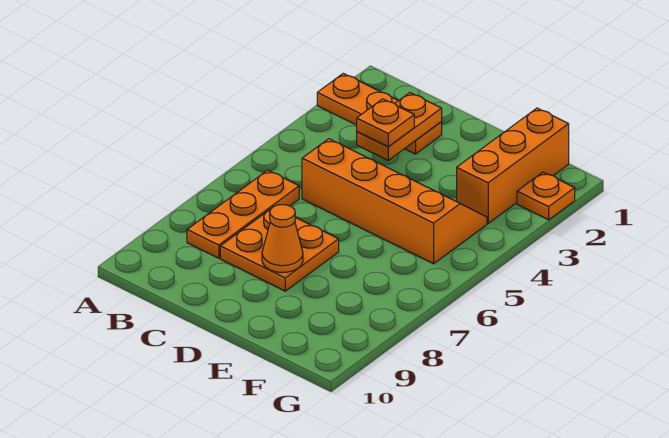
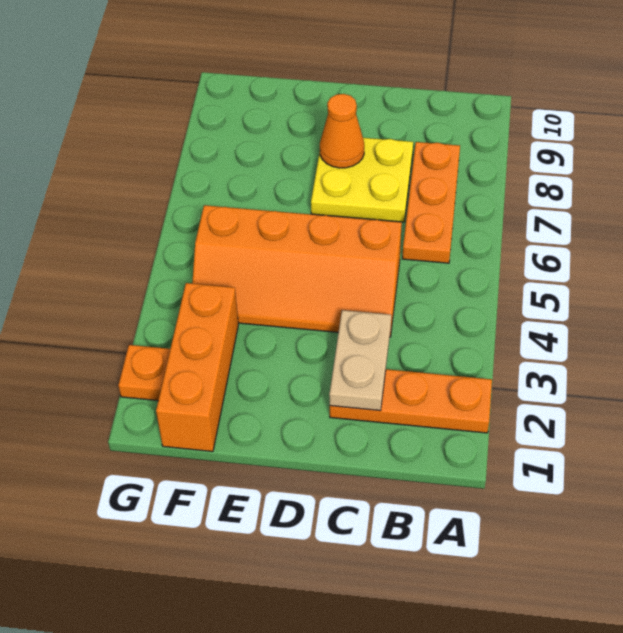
orange plate C2:C3 level 2 -> tan plate C2:C3 level 2
orange plate C3 level 3 -> none
orange plate C7:D8 level 1 -> yellow plate C7:D8 level 1

